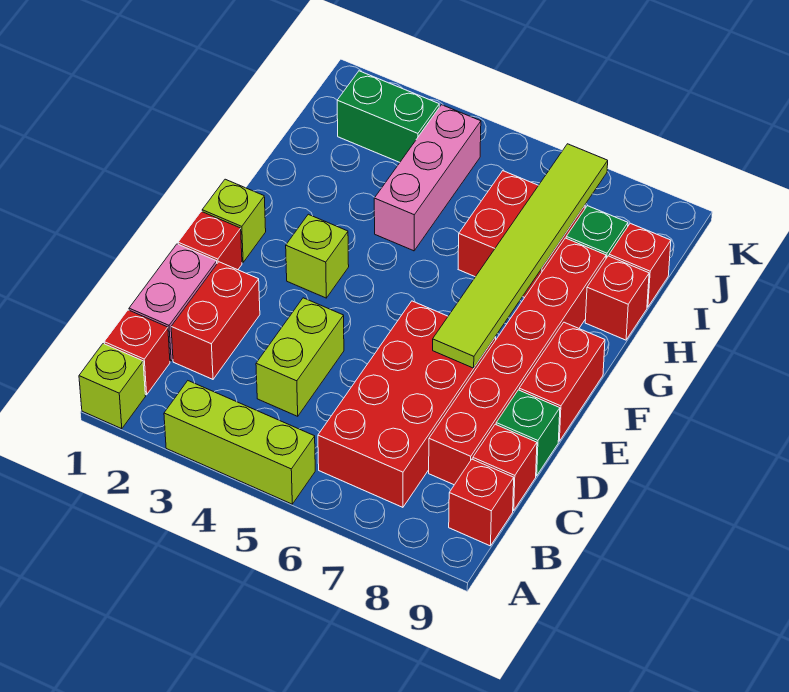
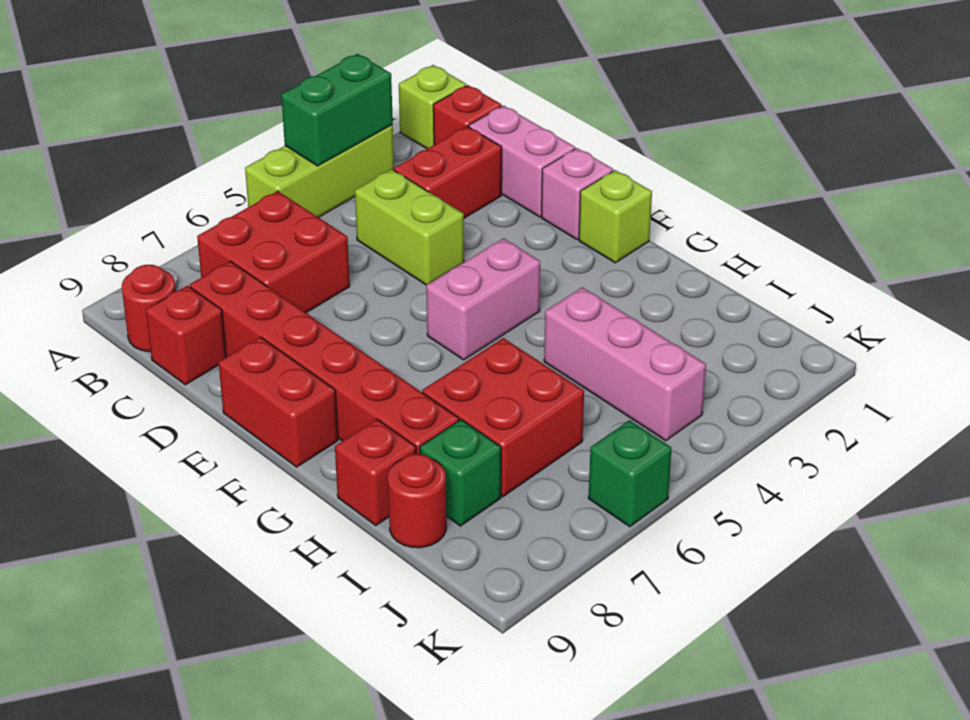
red brick B6:E7 level 1 -> red brick B6:C7 level 1
red brick B9 level 1 -> red round brick B9 level 1
red brick C2:D2 level 1 -> red brick C2:C3 level 1
green brick D9 level 1 -> green brick K6 level 1
red brick E1 level 1 -> pink brick E1 level 1
lime tile E7:J7 level 2 -> none
lime brick F3 level 1 -> none
none -> pink brick F4:F5 level 1
red brick I9 level 1 -> red round brick I9 level 1
green brick J2:J3 level 1 -> green brick A3:A4 level 2

